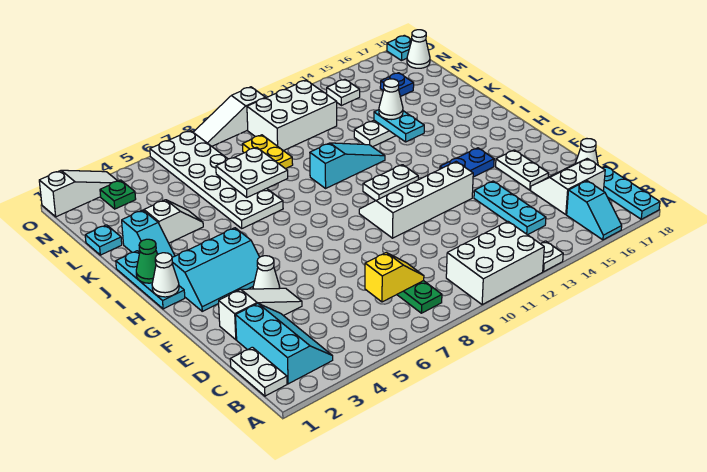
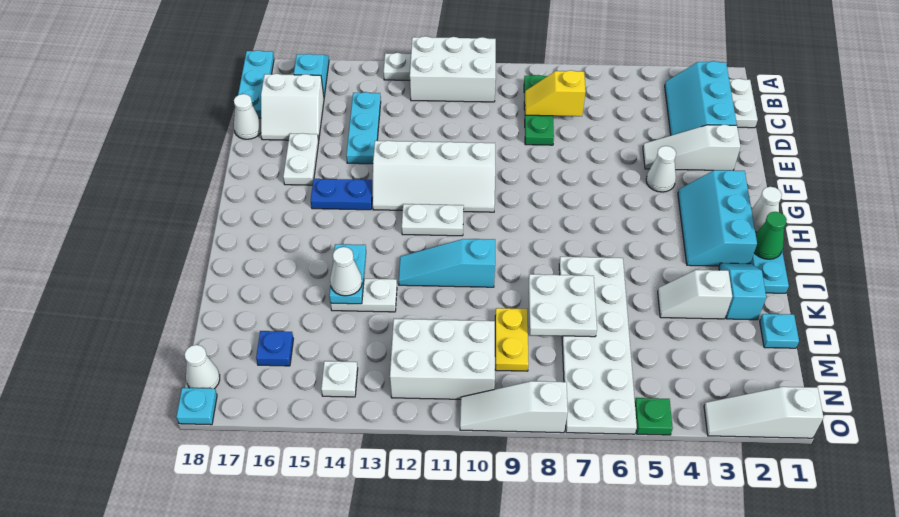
cyan slope G2:H4 level 1 top H -> cyan slope G2:I3 level 1 top 2
green plate N3 level 1 -> green plate O5 level 1
white slope O8:O10 level 1 top 10 -> white slope O8:O10 level 1 top 8

